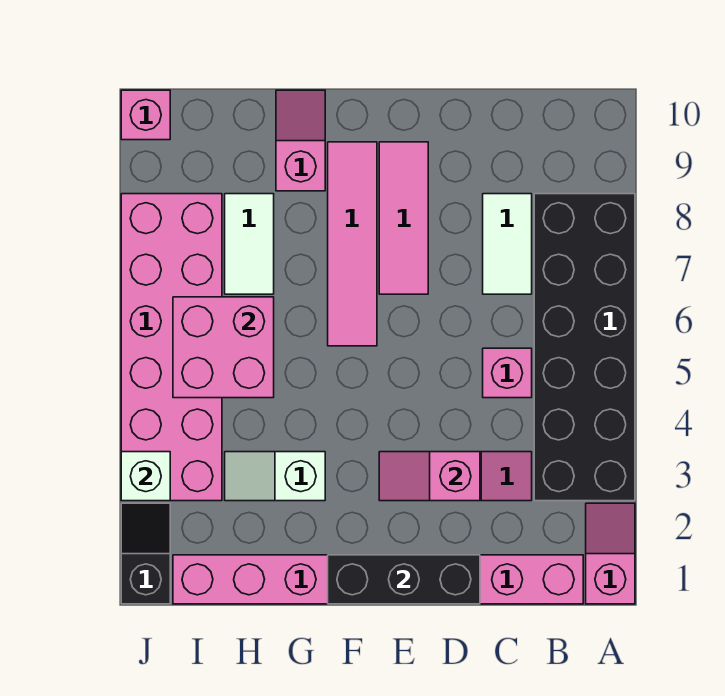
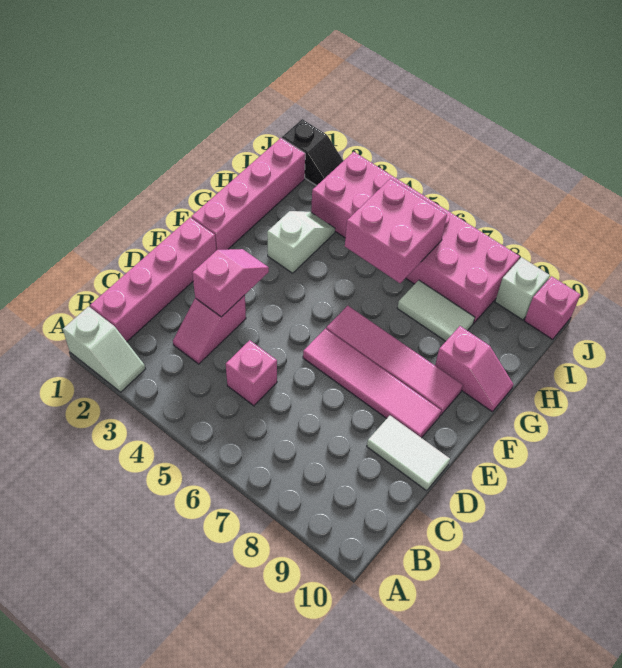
pink slope A1:A2 level 1 top 1 -> white slope A1:A2 level 1 top 1
black brick A3:B8 level 1 -> none
white tile C7:C8 level 1 -> white tile D9:D10 level 1
black brick D1:F1 level 2 -> none
pink tile E7:E9 level 1 -> pink tile E6:E9 level 1
white brick J3 level 2 -> white brick J9 level 1

